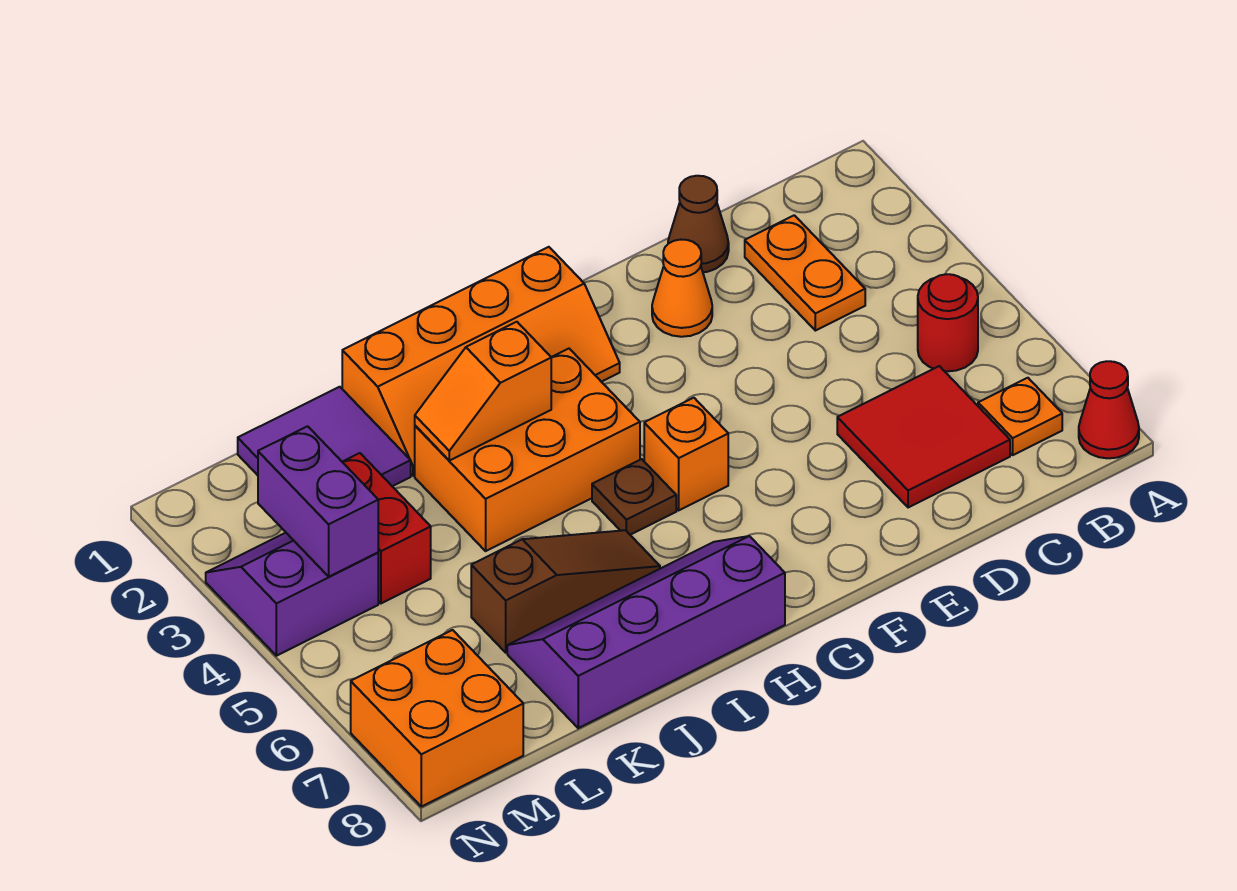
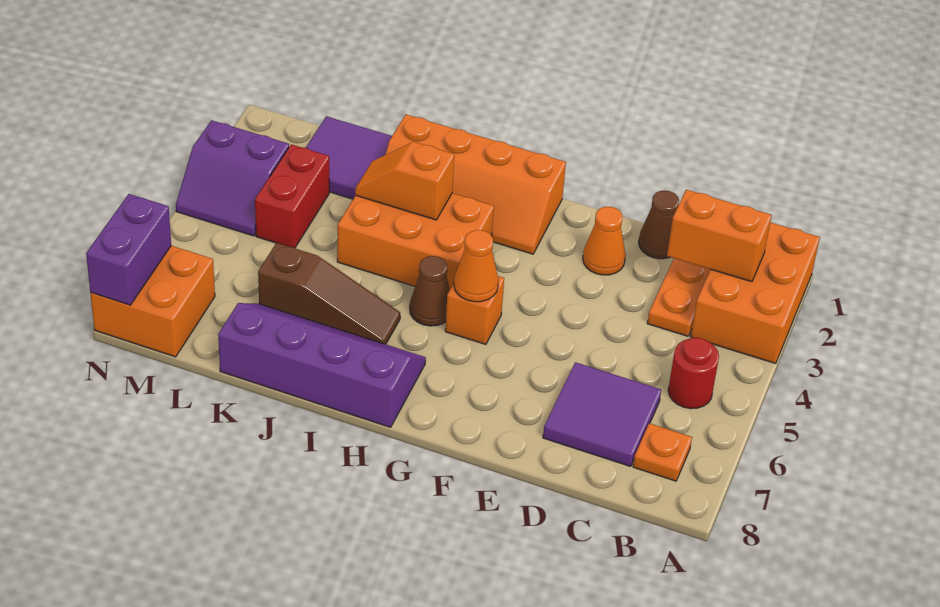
none -> orange brick A1:B3 level 1
red cone A8 level 1 -> none
none -> orange brick B2:C2 level 2
red tile C6:D7 level 1 -> purple tile C6:D7 level 1
none -> orange cone G5 level 2
brown plate H5 level 1 -> brown cone H5 level 1
purple slope M3:N4 level 1 top 4 -> purple slope M3:N4 level 1 top 3
purple brick M3:M4 level 2 -> purple brick N7:N8 level 2

